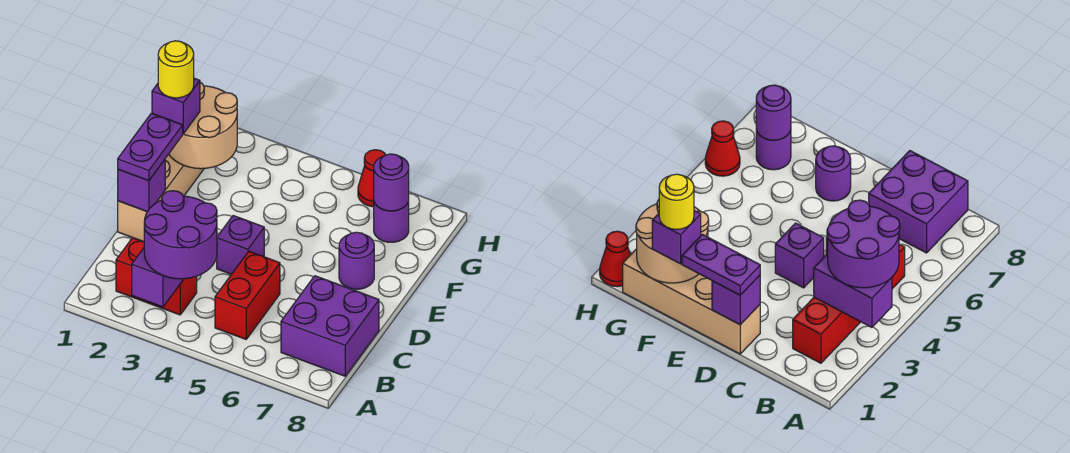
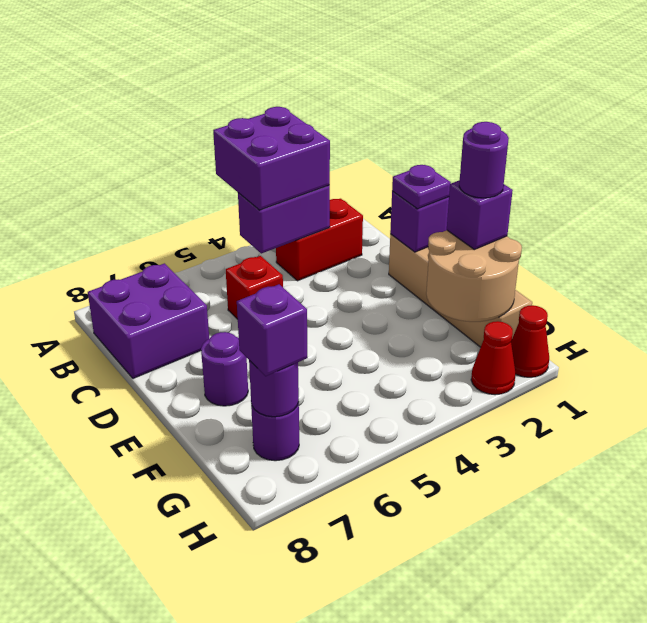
purple brick A3:B3 level 2 -> purple brick B3:B4 level 2
purple round brick A3:B4 level 3 -> purple brick A3:B4 level 3
red brick B5:C5 level 1 -> red brick C5 level 1
purple plate D1:E1 level 3 -> purple plate D1 level 3
purple brick D4 level 1 -> purple brick G7 level 3
yellow round brick F1 level 4 -> purple round brick F1 level 4
red cone H6 level 1 -> red cone H2 level 1

